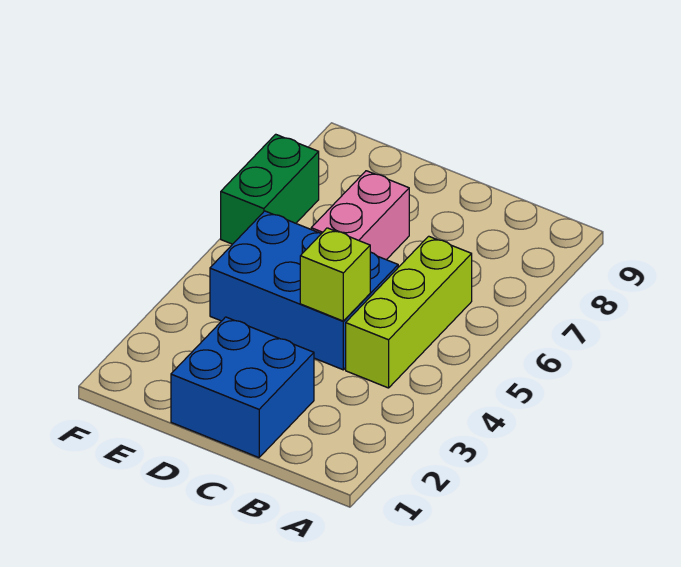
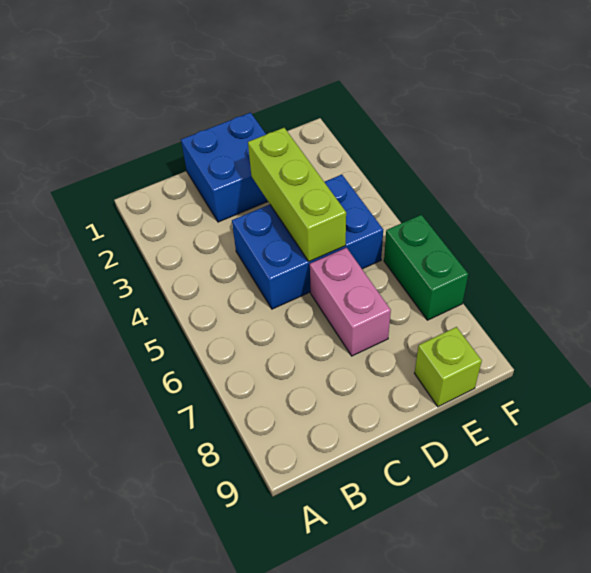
lime brick B4:B6 level 1 -> lime brick D3:D5 level 2
lime brick C4 level 2 -> lime brick E9 level 1

